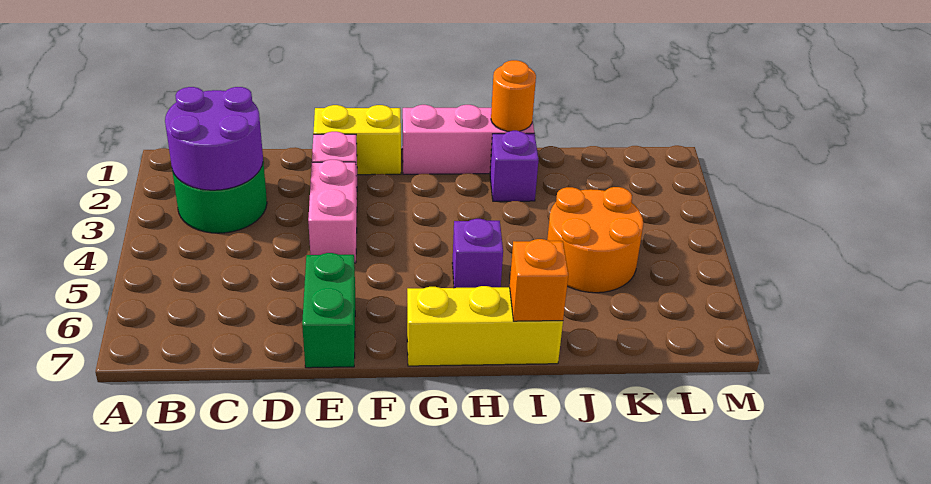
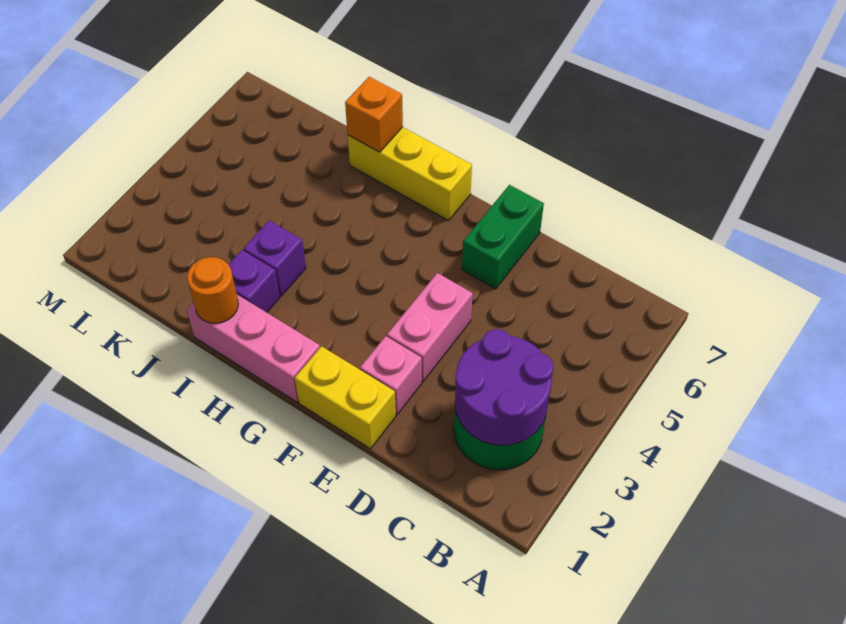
purple brick H5 level 1 -> purple brick I3 level 1
orange round brick J4:K5 level 1 -> none

